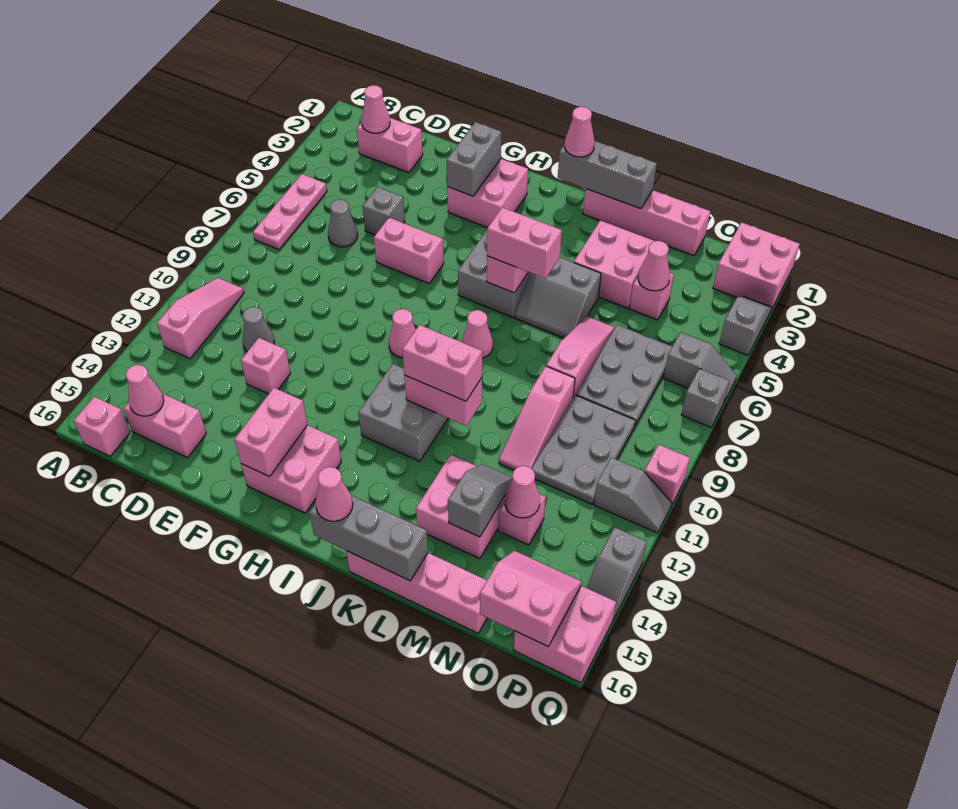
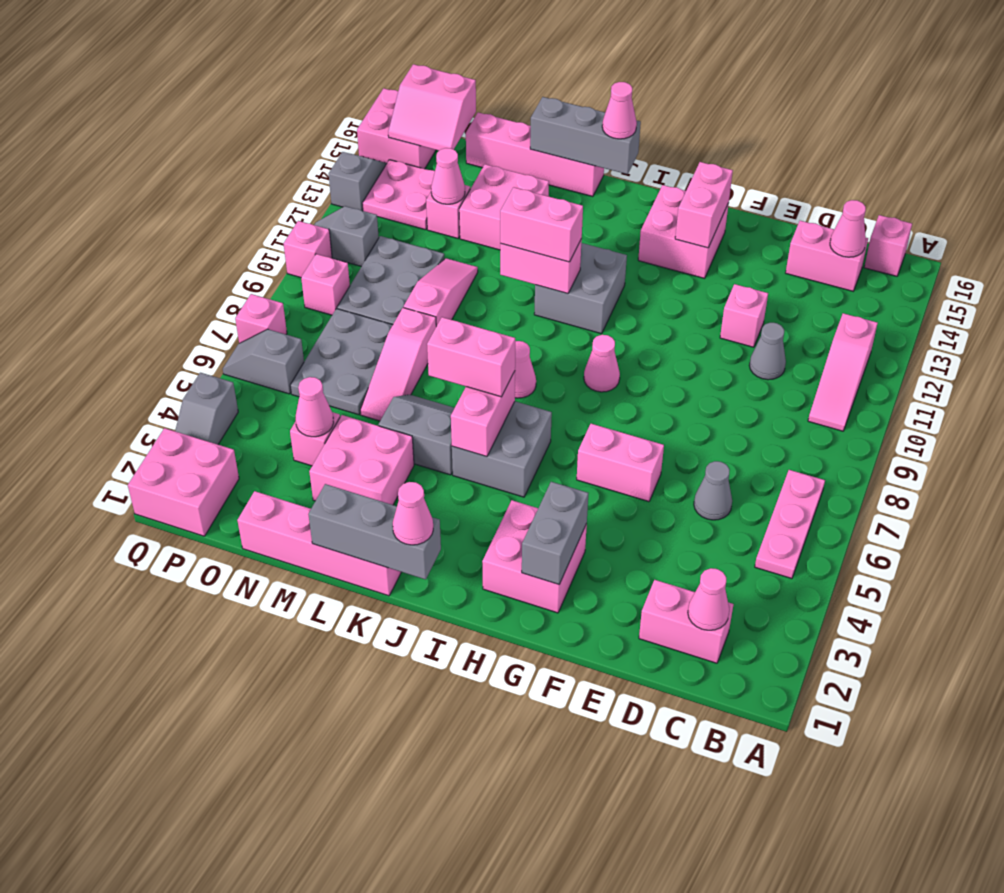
grey brick E5 level 1 -> none
grey slope M13:M14 level 2 top 14 -> none
none -> pink plate O13:P14 level 1
none -> pink brick P9 level 1
grey brick Q7 level 1 -> pink brick Q7 level 1

